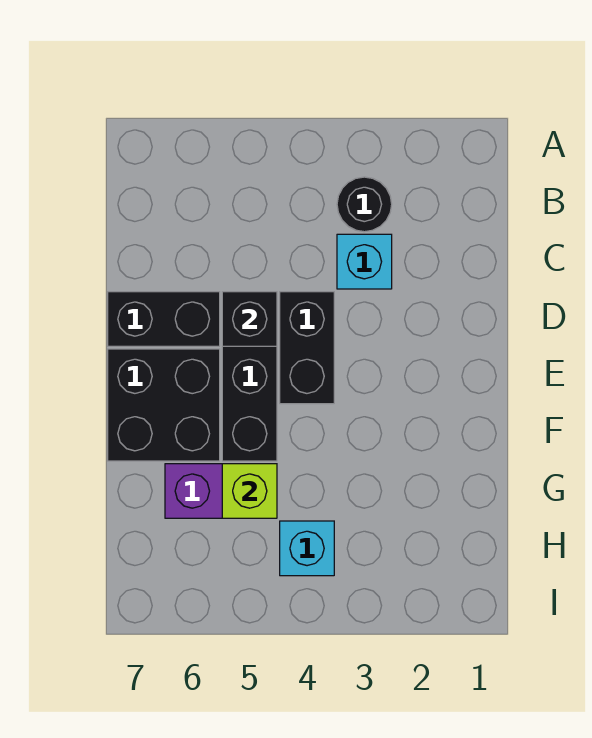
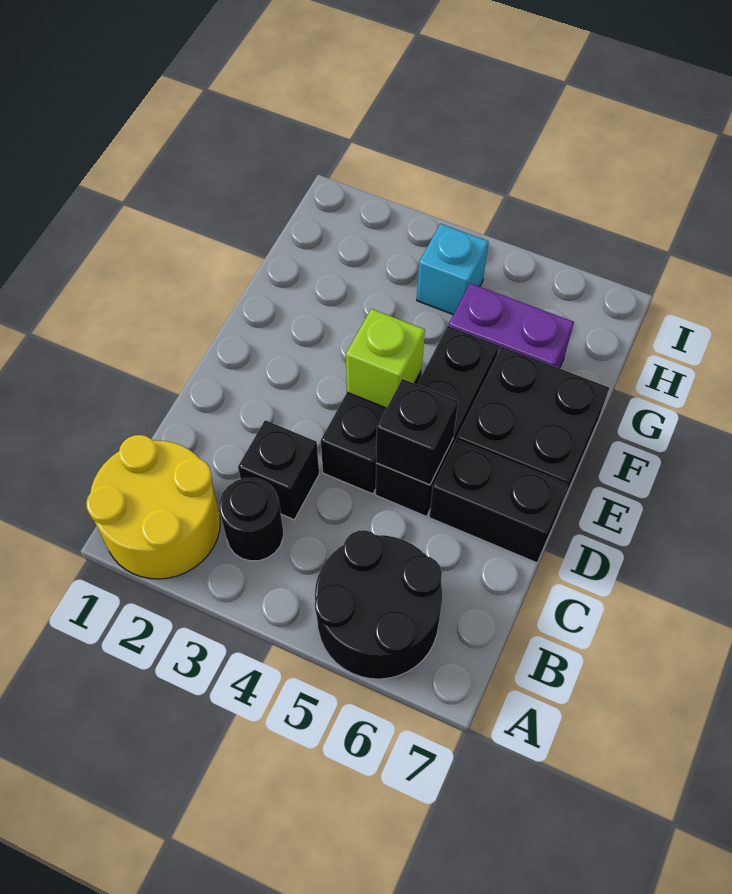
none -> yellow round brick A1:B2 level 1
none -> black round brick A5:B6 level 1
cyan brick C3 level 1 -> black brick C3 level 1
lime brick G5 level 2 -> lime brick E4 level 2

